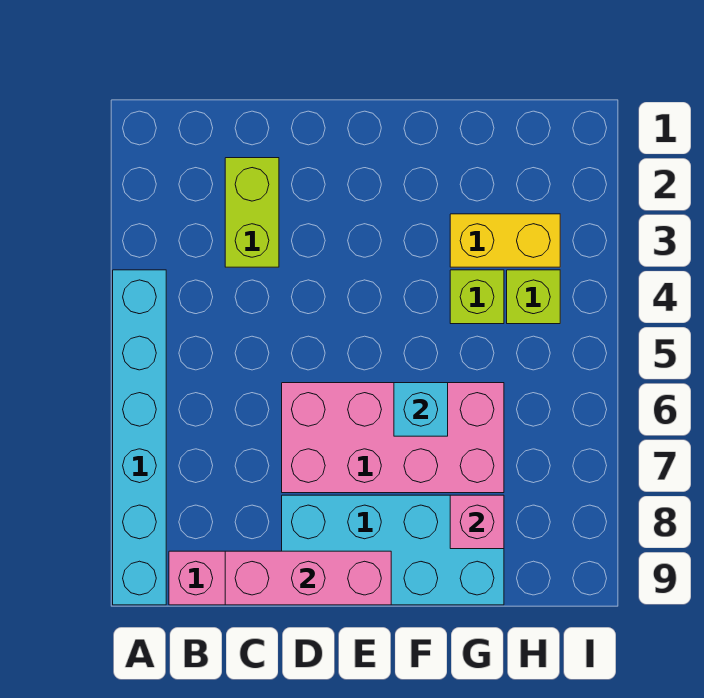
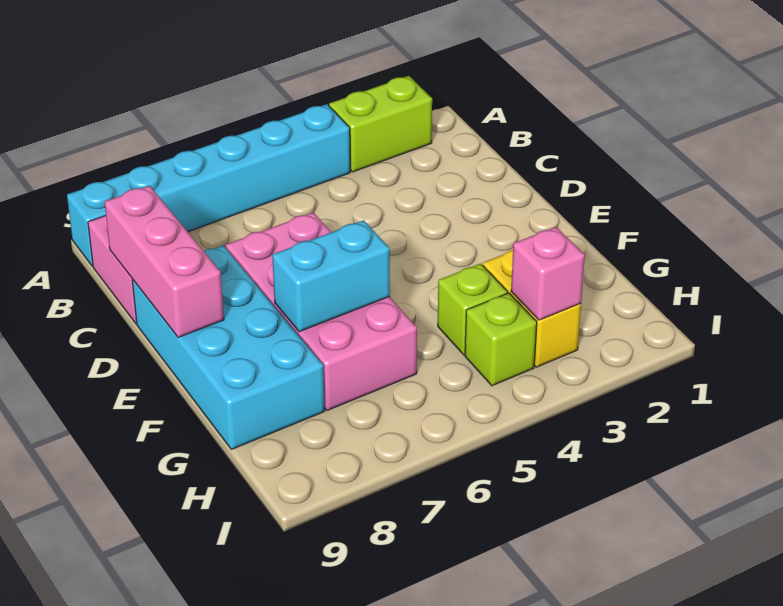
lime brick C2:C3 level 1 -> lime brick A2:A3 level 1
cyan brick F6 level 2 -> cyan brick F6:F7 level 2
pink brick G8 level 2 -> pink brick H3 level 2

